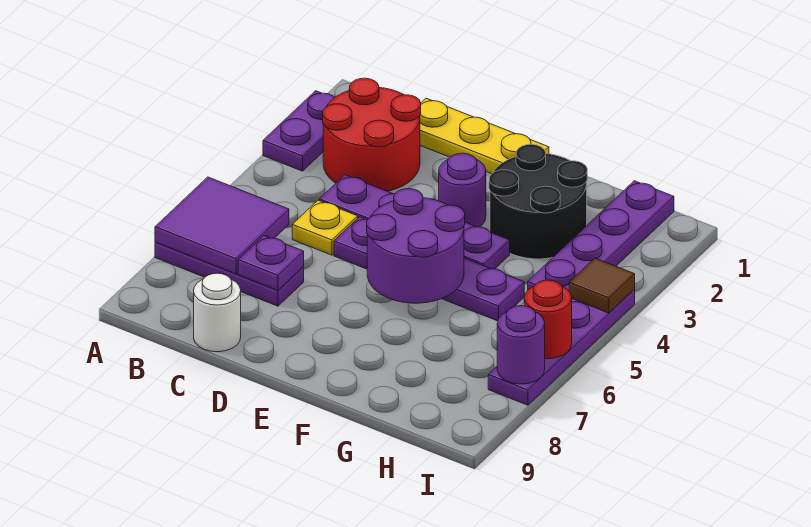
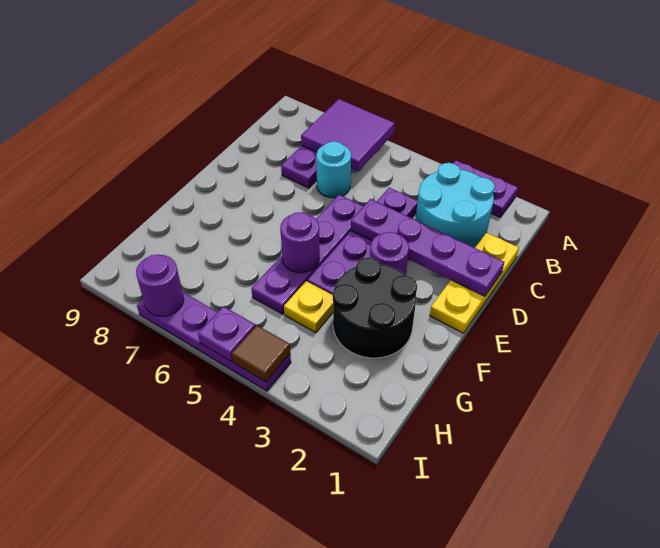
red round brick B2:C3 level 1 -> cyan round brick B2:C3 level 1
yellow plate C5 level 1 -> yellow plate G4 level 1
none -> cyan round brick C6 level 1
purple plate C7 level 2 -> purple plate I5 level 2
white round brick C9 level 1 -> none
purple round brick E5:F6 level 2 -> purple round brick F5 level 2
purple plate H1:H4 level 1 -> purple plate D1:D4 level 2
red round brick I6 level 2 -> none

